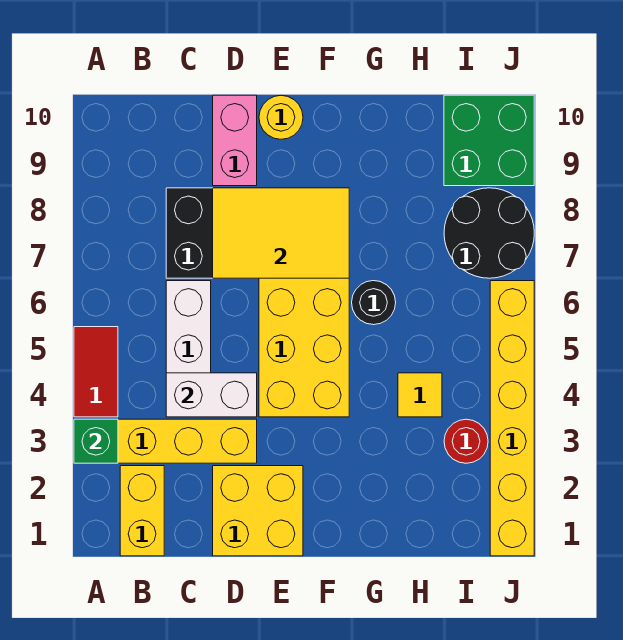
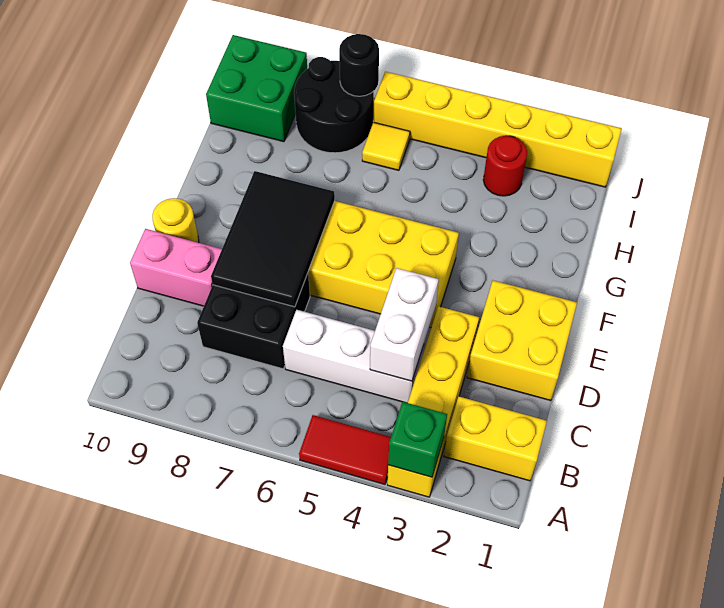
yellow tile D7:F8 level 2 -> black tile D7:F8 level 2
black round brick G6 level 1 -> black round brick J7 level 2
yellow tile H4 level 1 -> yellow tile I6 level 1

